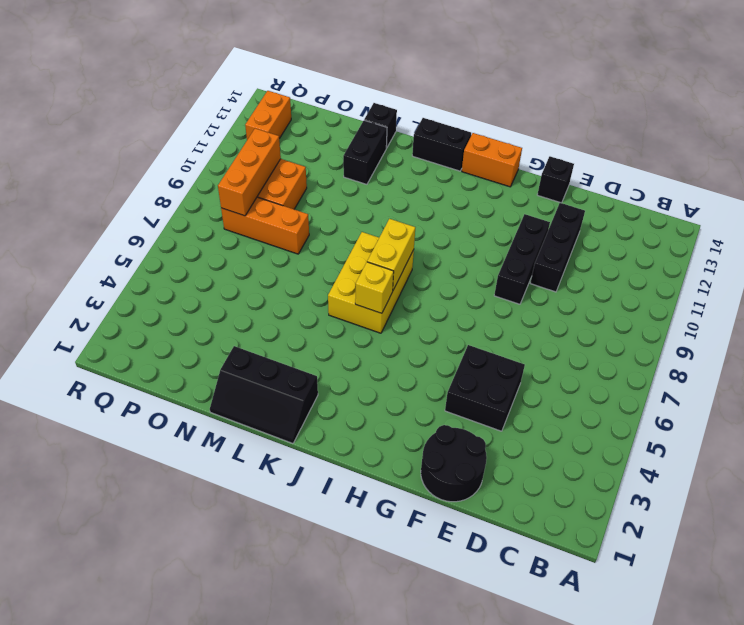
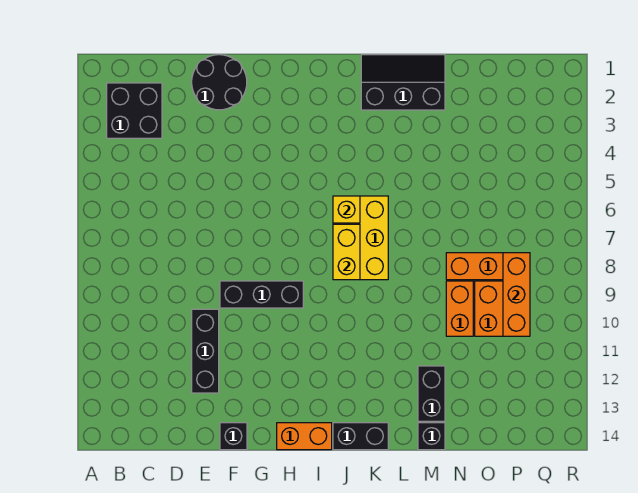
black brick E4:F5 level 1 -> black brick B2:C3 level 1
black brick F9:F11 level 1 -> black brick F9:H9 level 1
orange brick Q12:Q13 level 1 -> orange brick N9:N10 level 1

